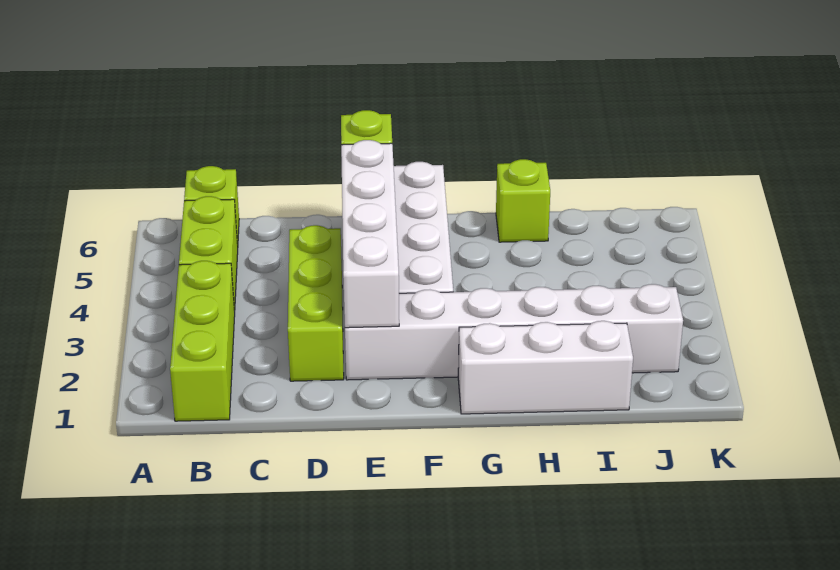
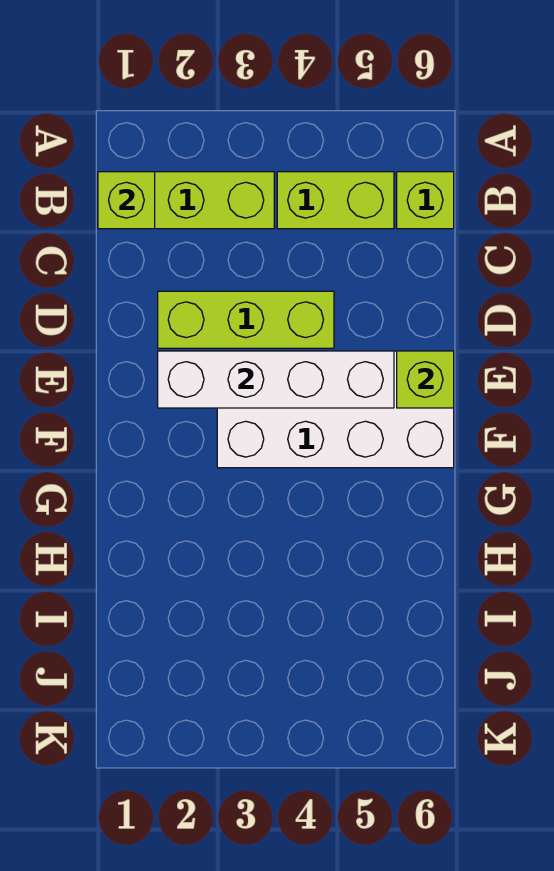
white brick E2:J2 level 1 -> none
white brick G1:I1 level 1 -> none
lime brick H6 level 1 -> lime brick B1 level 2

